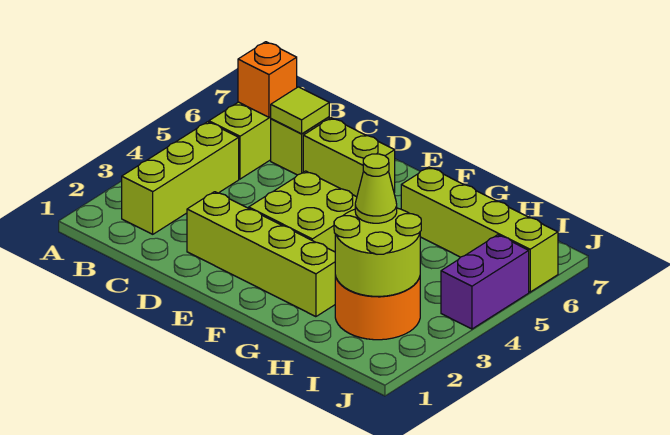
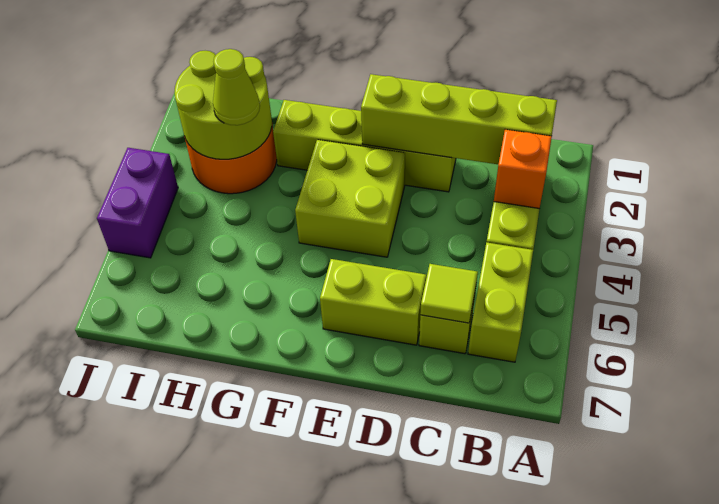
orange brick B6 level 2 -> orange brick B3 level 2
lime brick G6:J6 level 1 -> lime brick B2:E2 level 2

